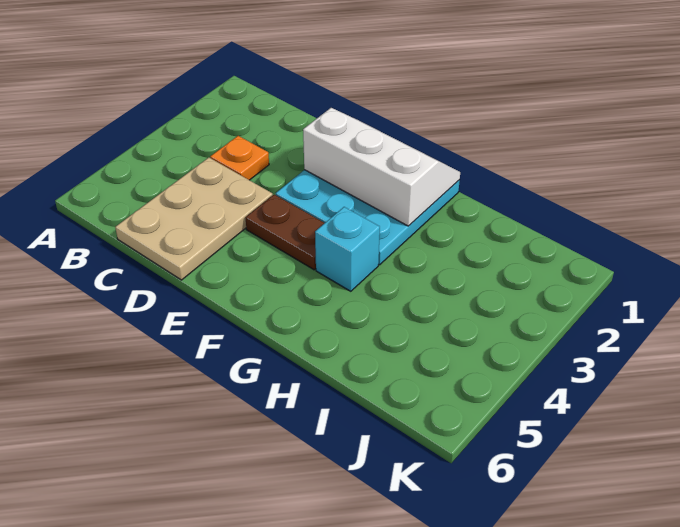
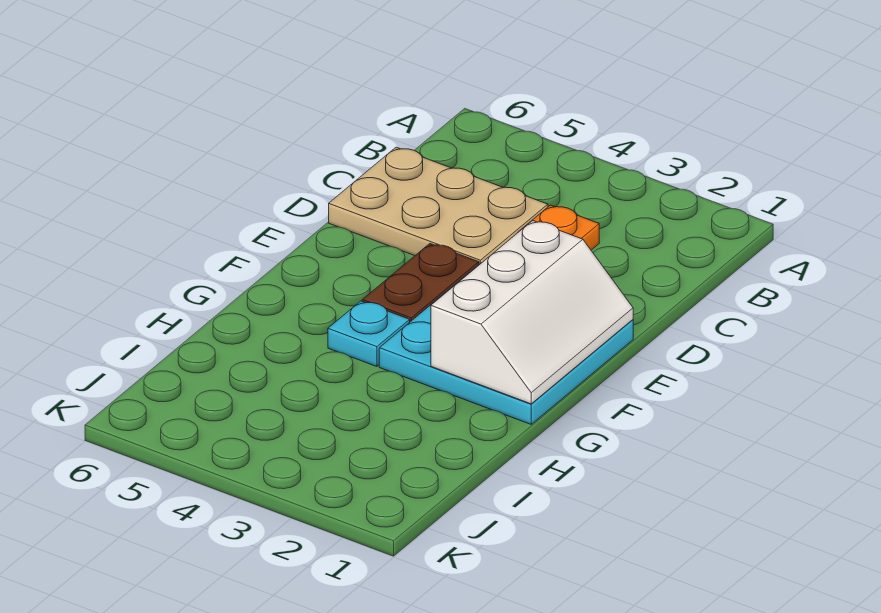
cyan brick G4 level 1 -> cyan plate G4 level 1

